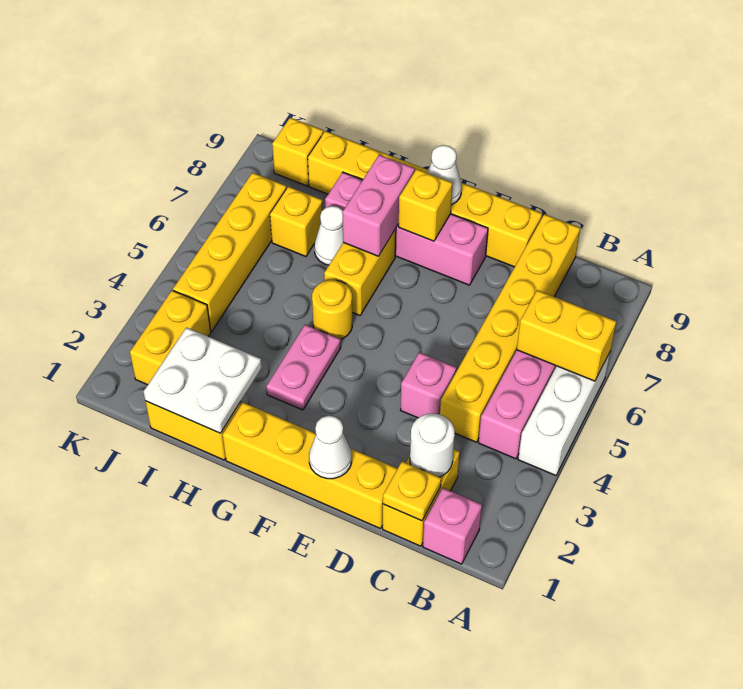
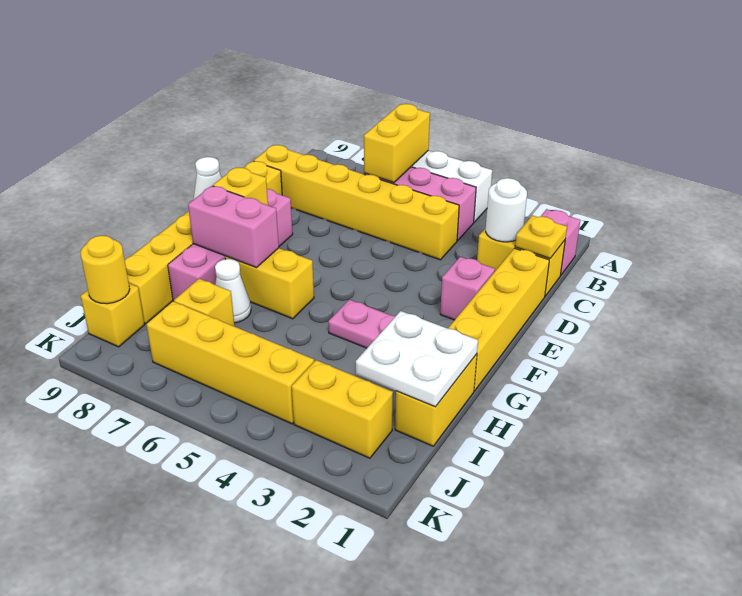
pink brick D4 level 1 -> pink brick E2 level 1
white cone E1 level 2 -> none
yellow round brick G5 level 1 -> yellow round brick J9 level 2

